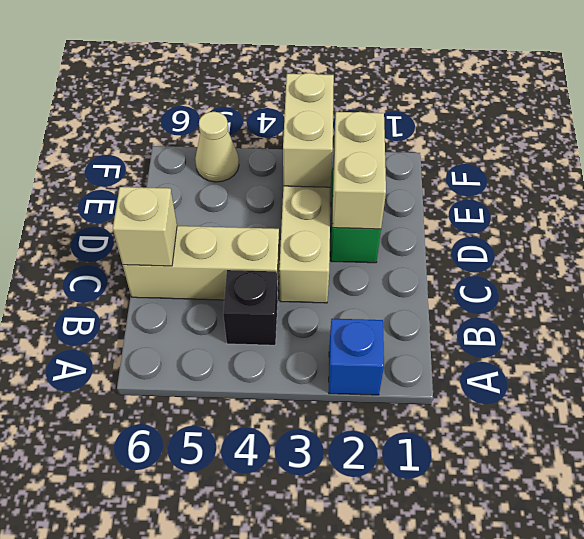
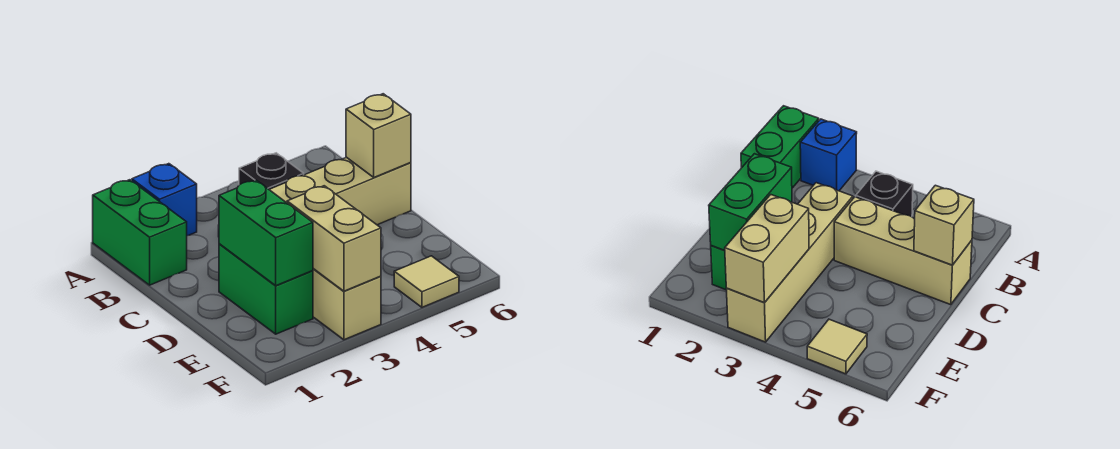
none -> green brick A1:B1 level 1
tan brick D2:E2 level 2 -> green brick D2:E2 level 2
tan cone F5 level 1 -> tan tile F5 level 1

